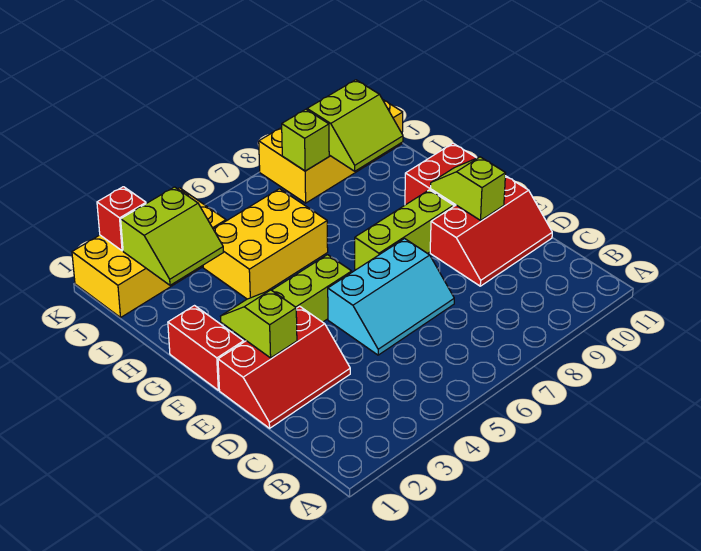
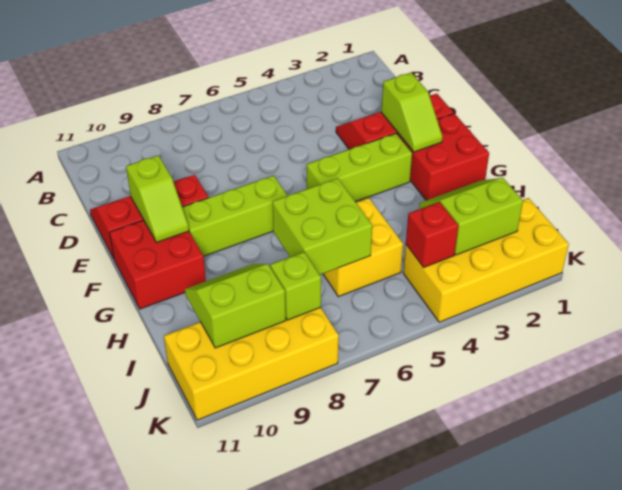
cyan slope D5:E7 level 1 top E -> none
red brick F1:G1 level 1 -> red brick F1:G2 level 1
yellow brick H4:I6 level 1 -> yellow brick H5:I6 level 1
none -> lime brick H6:I7 level 2
red brick K2 level 2 -> red brick J4 level 2

